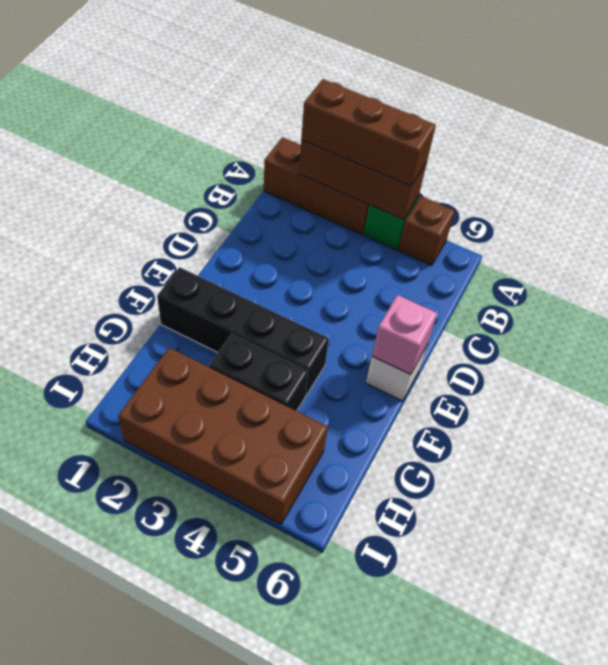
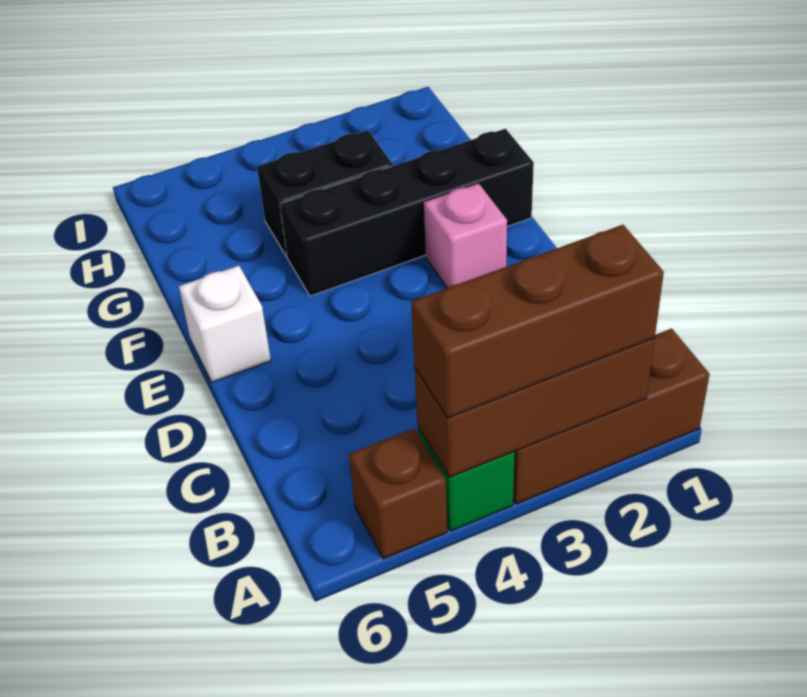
pink brick E6 level 2 -> pink brick E2 level 1
brown brick H2:I5 level 1 -> none

